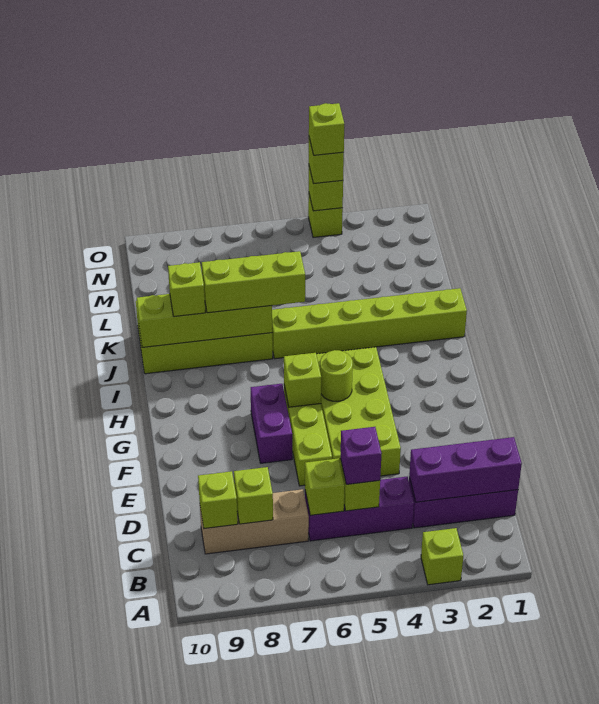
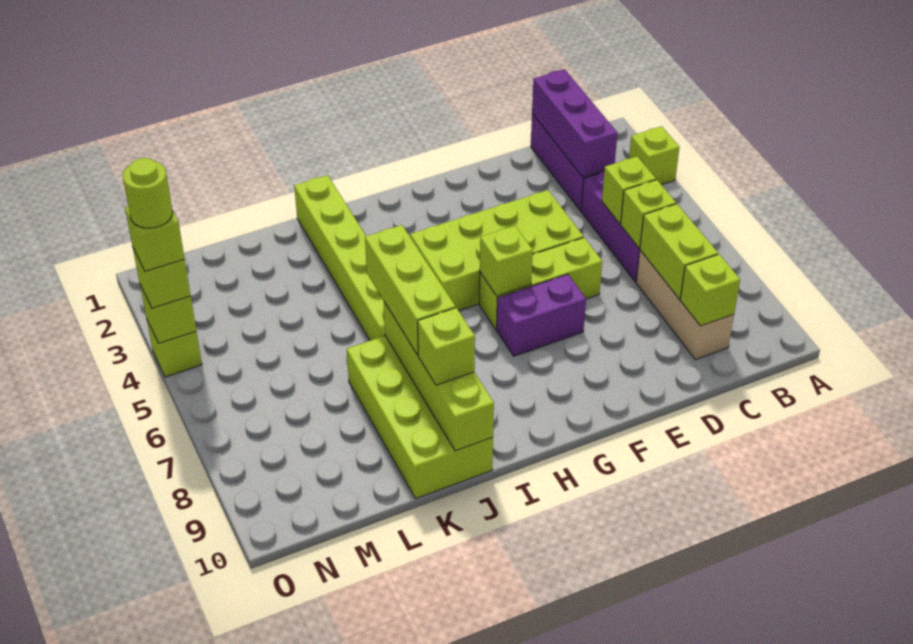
purple brick C5 level 3 -> none
lime brick C8 level 2 -> lime brick C7:C8 level 2
lime round brick G5 level 2 -> lime round brick O4 level 5

